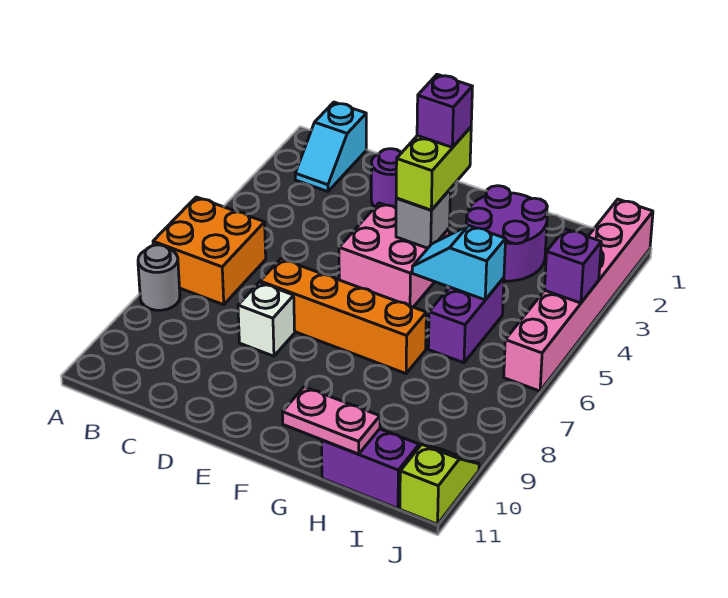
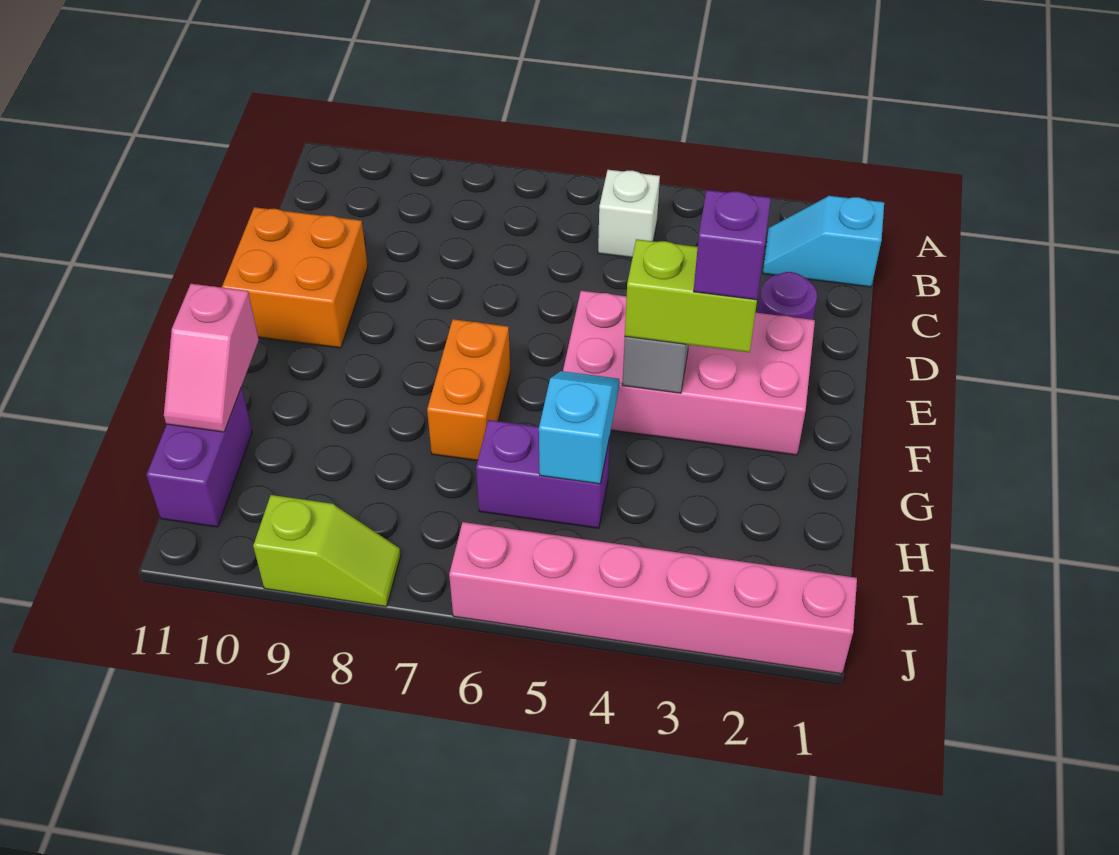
orange brick A6:B7 level 1 -> orange brick D10:E11 level 1
grey round brick A8 level 1 -> none
orange brick D7:G7 level 1 -> orange brick F7:G7 level 1
white brick D8 level 1 -> white brick B5 level 1
pink brick E4:F5 level 1 -> pink brick E2:F5 level 1
purple round brick G2:H3 level 1 -> none
pink plate G11:H11 level 2 -> pink slope G11:H11 level 2 top G
purple brick J4 level 2 -> none
lime slope J10:J11 level 1 top 11 -> lime slope J8:J9 level 1 top 9

